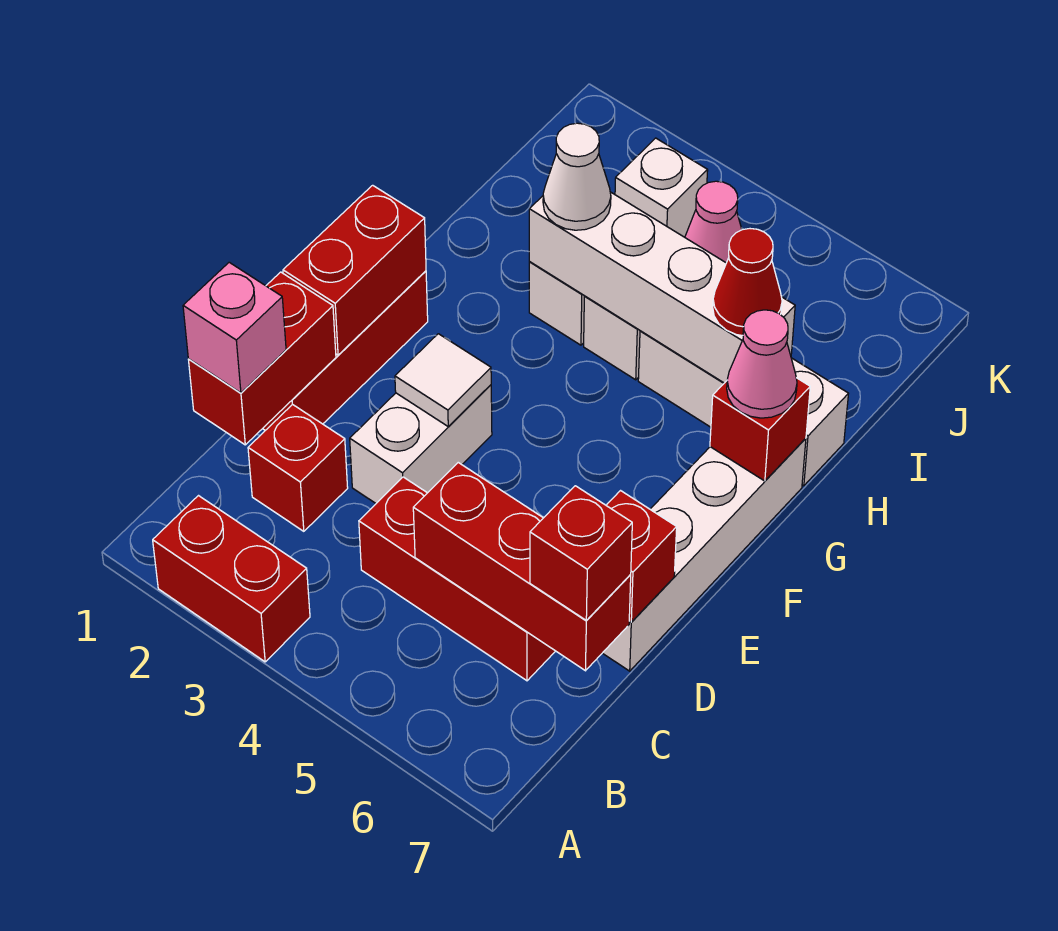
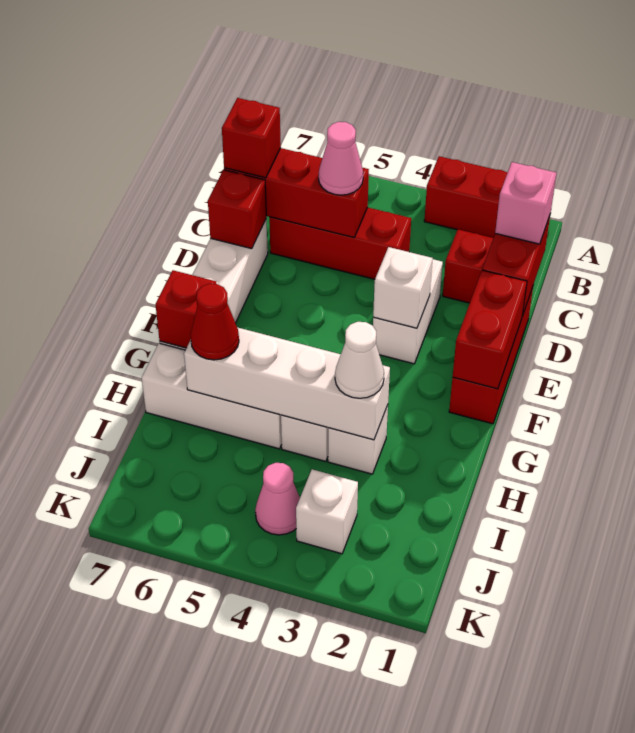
white tile E3 level 2 -> white brick E3 level 2
pink cone G7 level 3 -> pink cone C5 level 3

